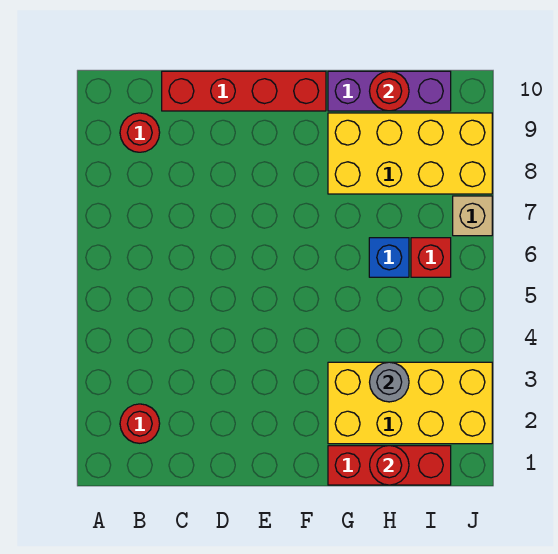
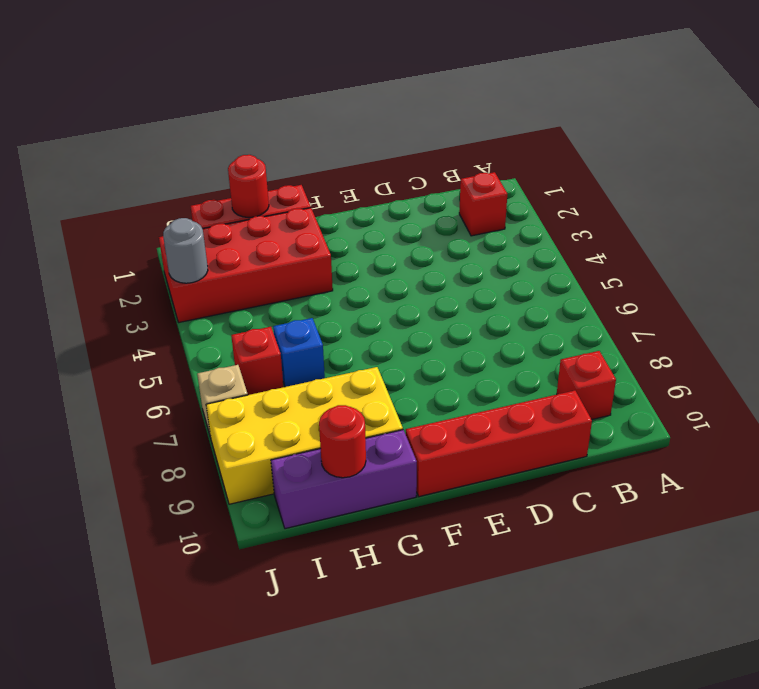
red round brick B2 level 1 -> red brick B2 level 1
red round brick B9 level 1 -> red brick B9 level 1
yellow brick G2:J3 level 1 -> red brick G2:J3 level 1
grey round brick H3 level 2 -> grey round brick J3 level 2

